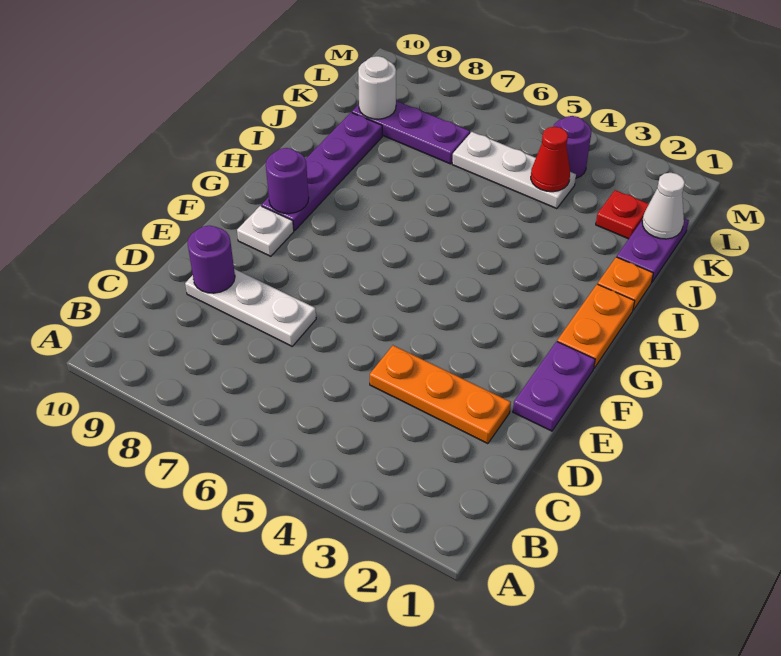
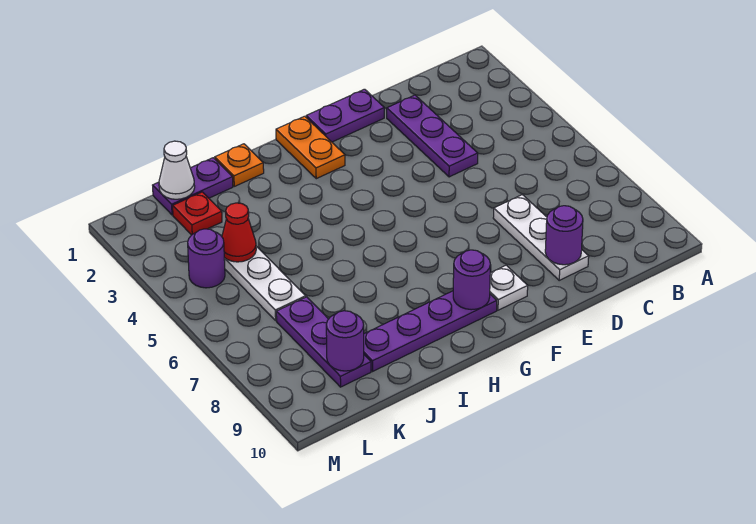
orange plate D2:D4 level 1 -> purple plate D2:D4 level 1
orange plate G1:H1 level 1 -> orange plate G1:G2 level 1
white round brick K9 level 2 -> purple round brick K9 level 2

